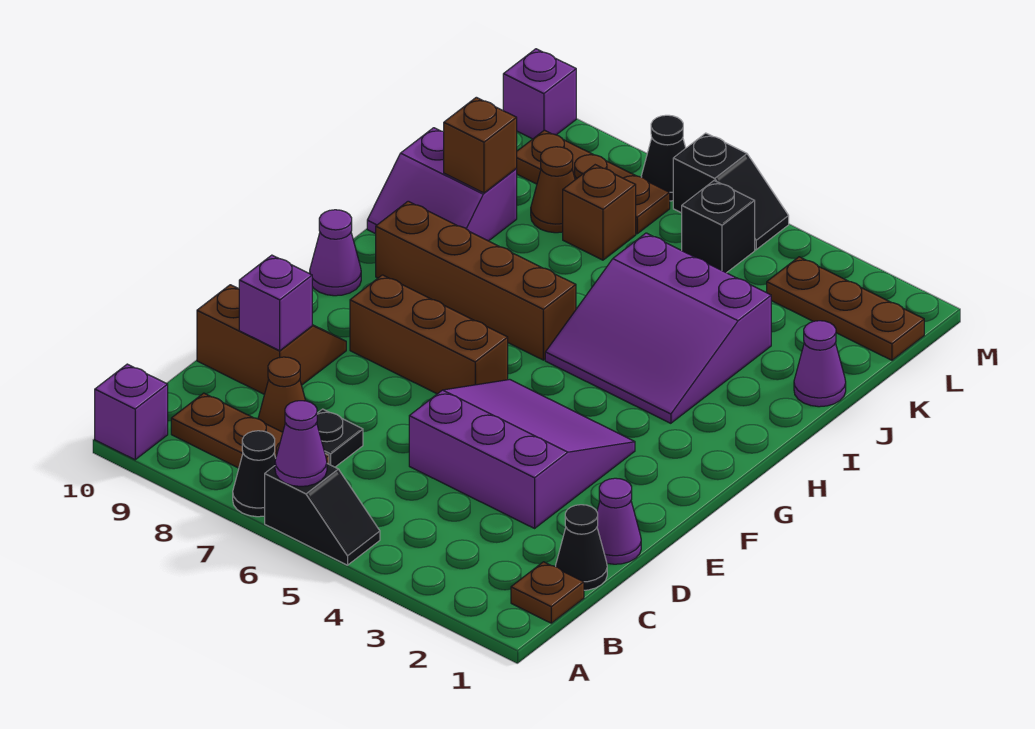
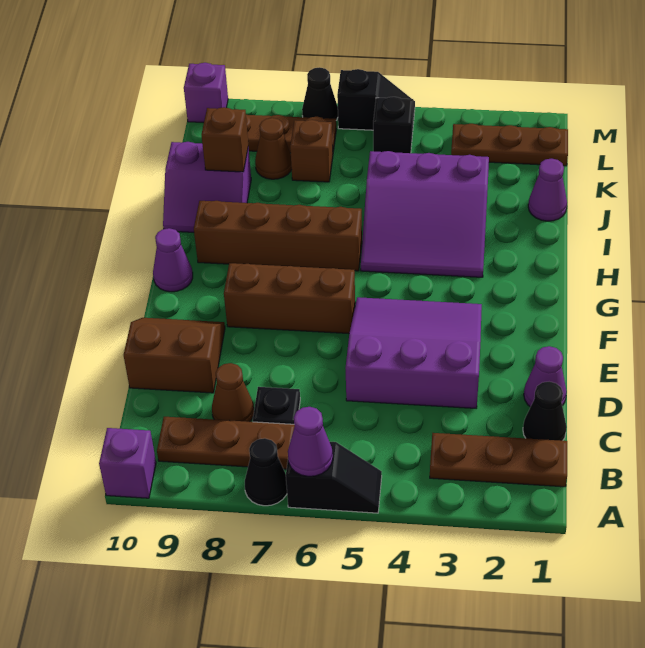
brown plate B1 level 1 -> brown plate B1:B3 level 1
purple brick D9 level 2 -> none

